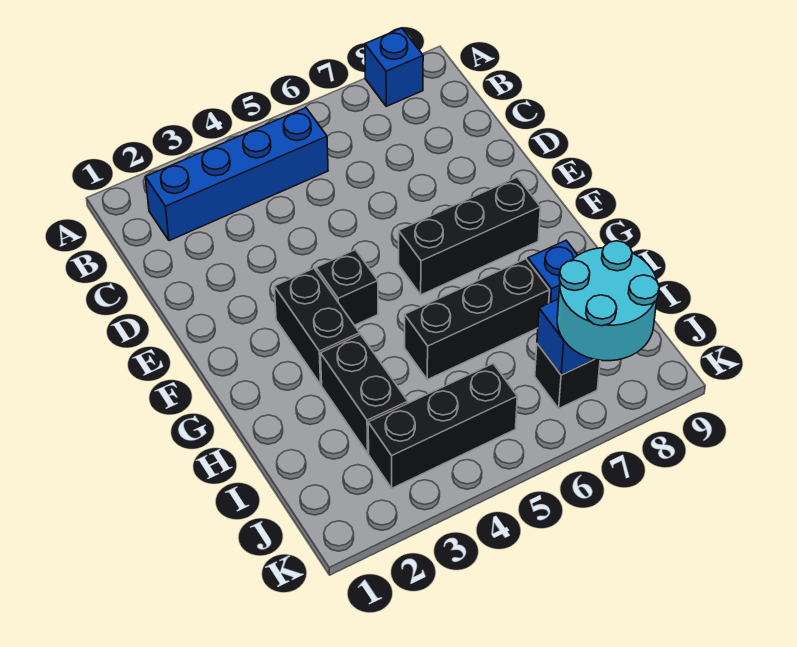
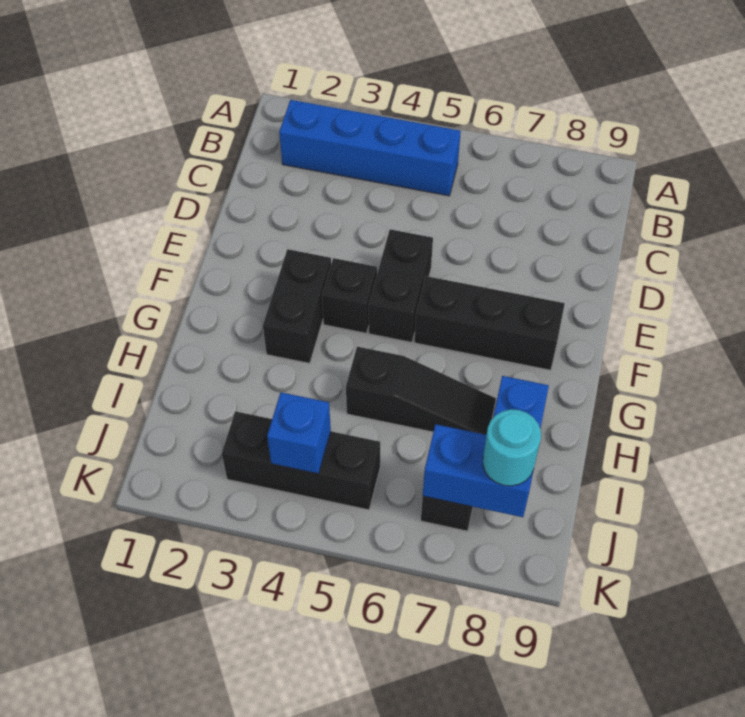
blue brick A8 level 1 -> blue brick J4 level 2
black brick H3:I3 level 1 -> black brick E5:F5 level 1
black brick H5:H7 level 1 -> black slope H5:H7 level 1 top 5
cyan round brick J7:K8 level 3 -> cyan round brick J8 level 3

